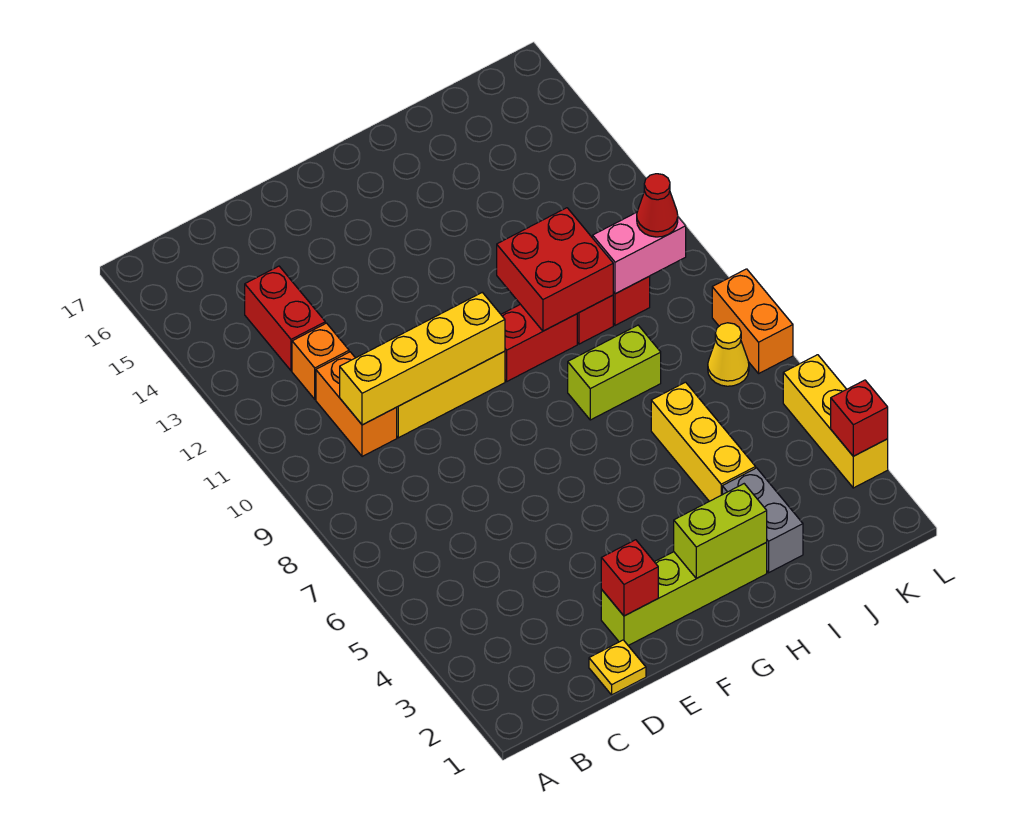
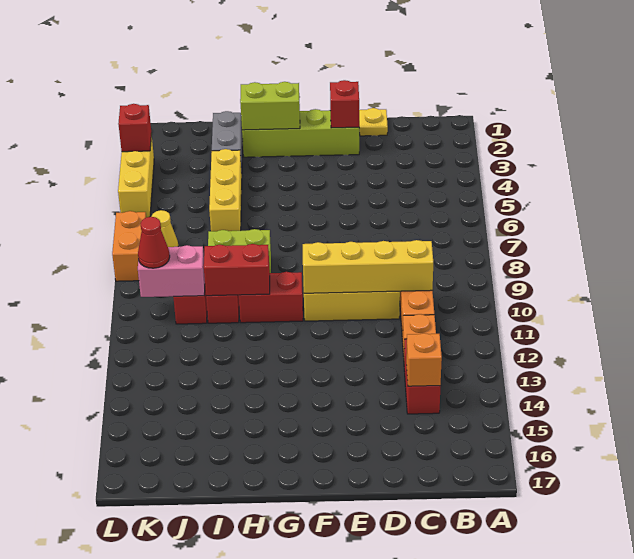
none -> orange brick C14 level 2
red brick H10:I11 level 2 -> red brick H10:I10 level 2

